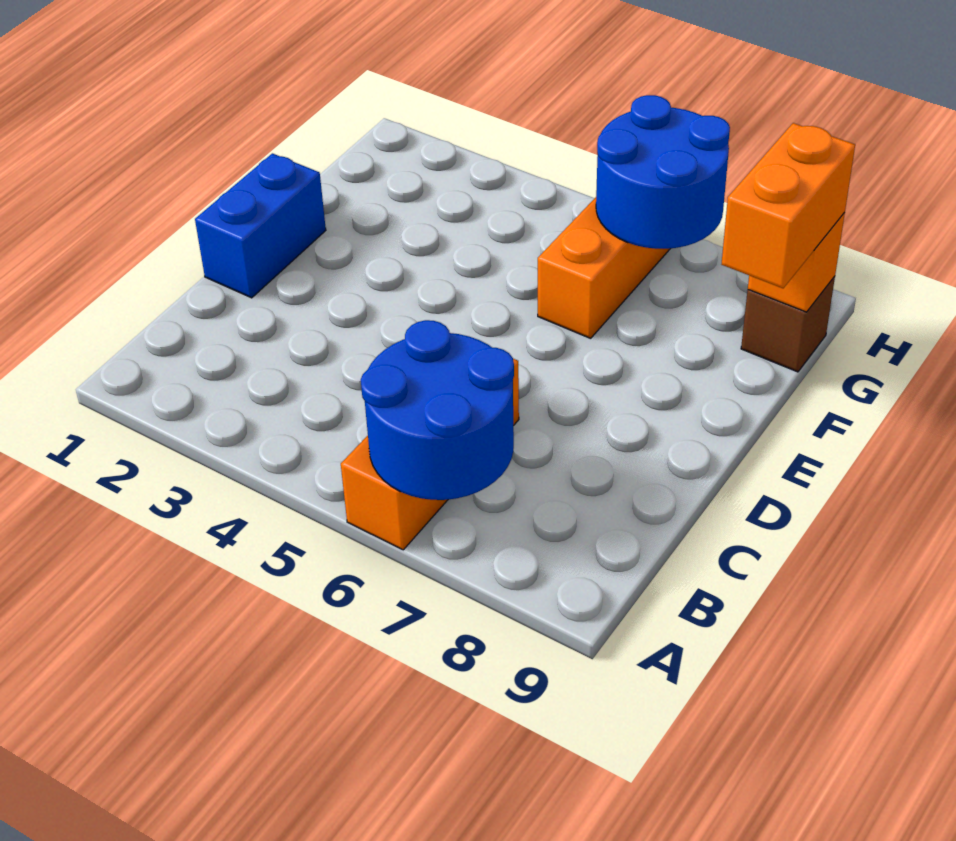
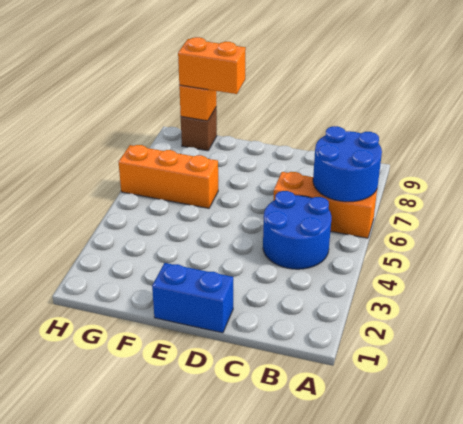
blue round brick G6:H7 level 2 -> blue round brick B4:C5 level 1

